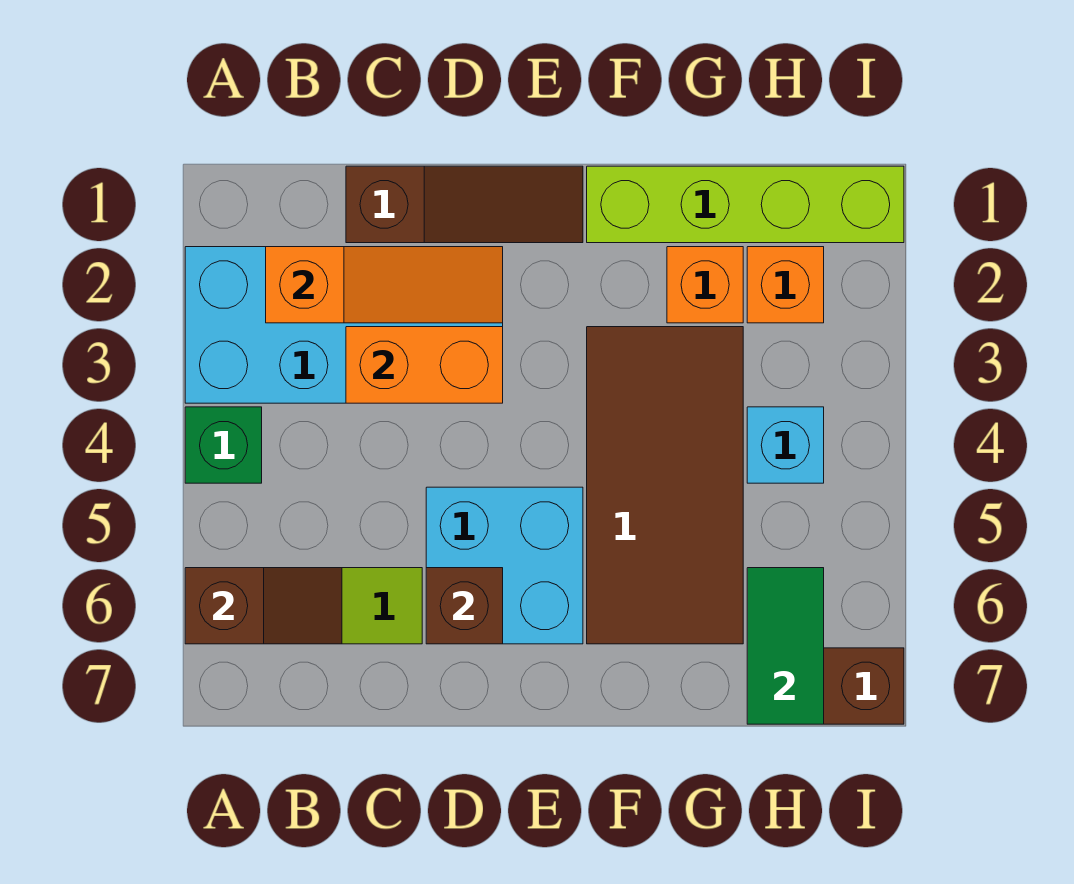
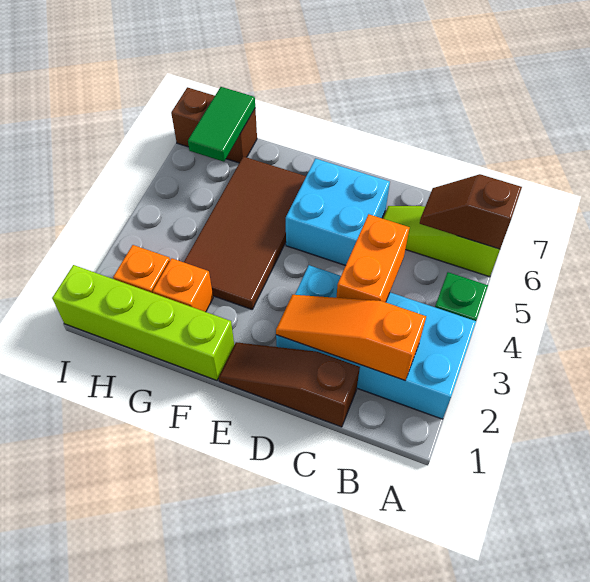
orange brick C3:D3 level 2 -> orange brick C3:C4 level 2
brown brick D6 level 2 -> none
cyan brick H4 level 1 -> none

